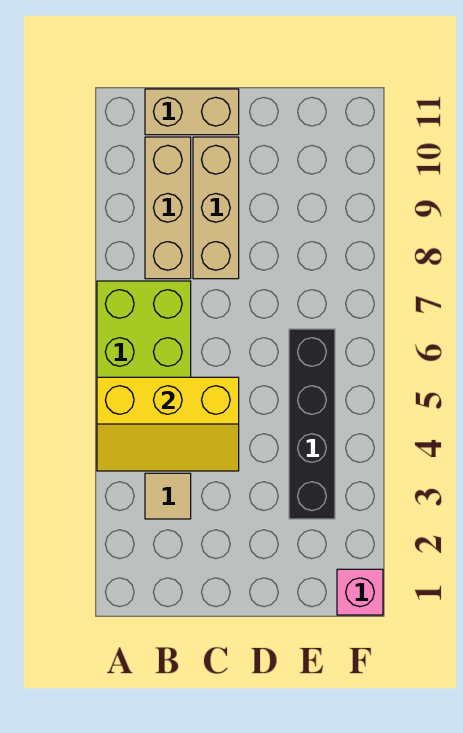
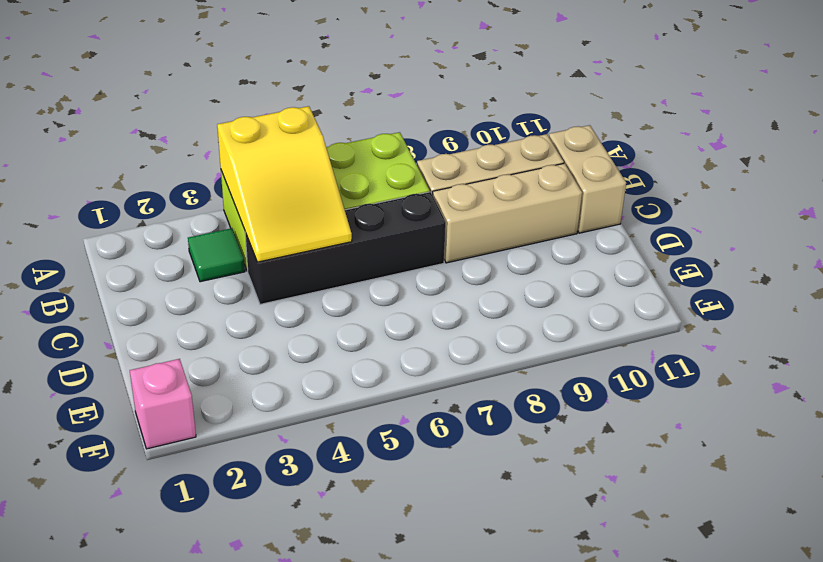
yellow slope A4:C5 level 2 top 5 -> yellow slope A4:C5 level 2 top A
tan tile B3 level 1 -> green tile B3 level 1
black brick E3:E6 level 1 -> black brick C4:C7 level 1

